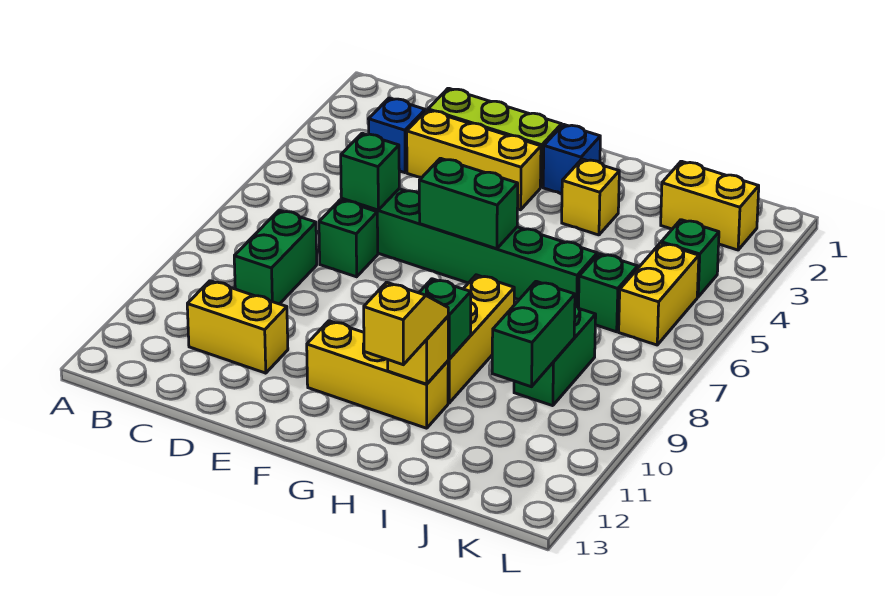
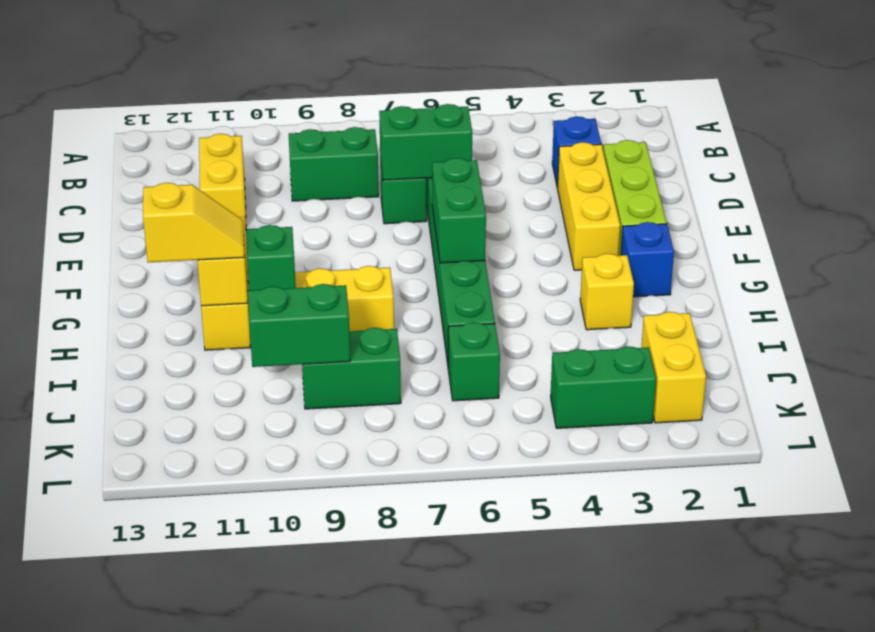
green brick D6 level 2 -> green brick D6:D7 level 2
green brick K4 level 1 -> green brick K3:K4 level 1
yellow brick K5:K6 level 1 -> none

